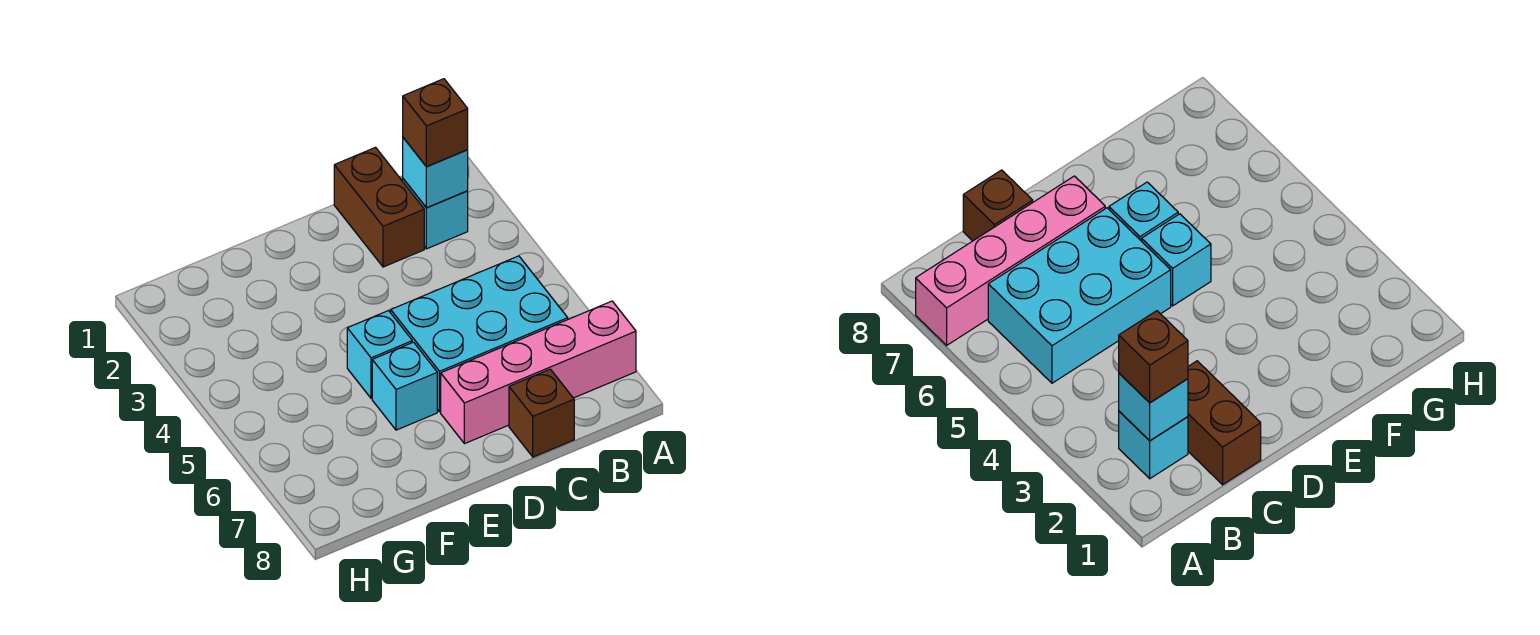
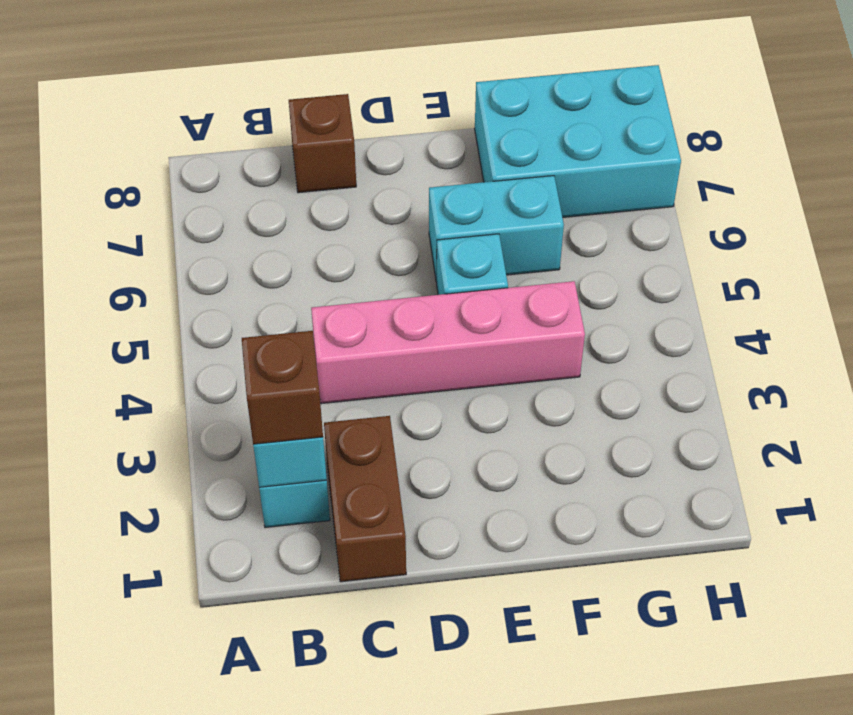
pink brick A7:D7 level 1 -> pink brick C4:F4 level 1
cyan brick B5:D6 level 1 -> cyan brick F7:H8 level 1
cyan brick E6 level 1 -> cyan brick E6:F6 level 1

